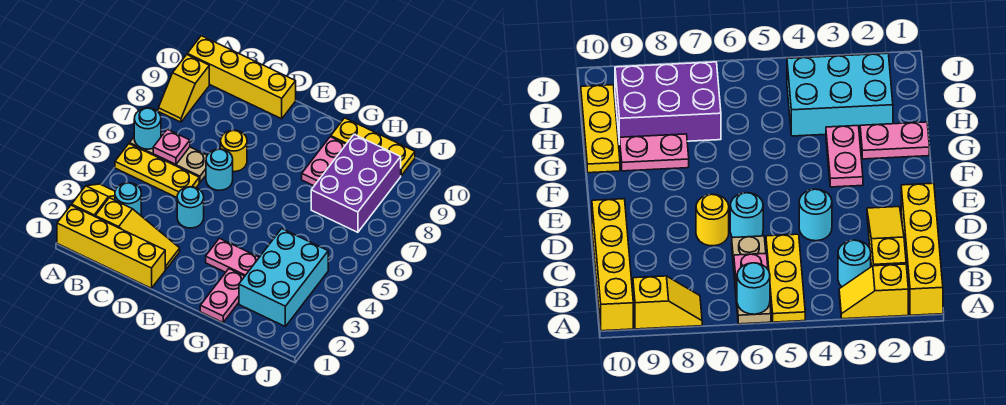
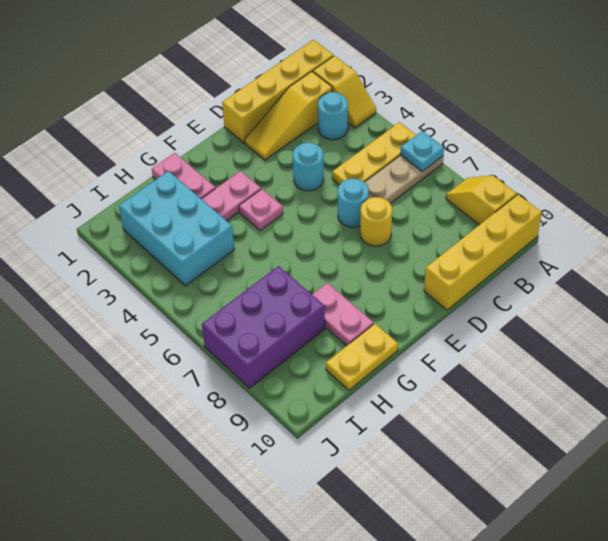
cyan round brick A6 level 2 -> cyan plate A6 level 2
pink plate B6 level 2 -> pink plate F4 level 1
yellow plate G10:I10 level 1 -> yellow plate G10:H10 level 1
purple brick H7:I9 level 1 -> purple brick H7:J8 level 1

